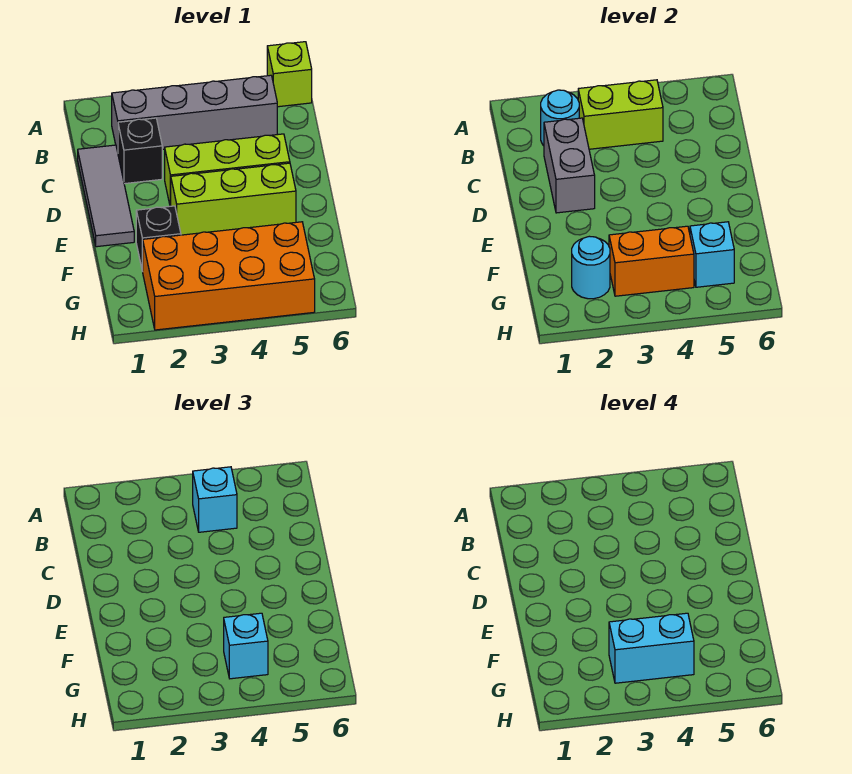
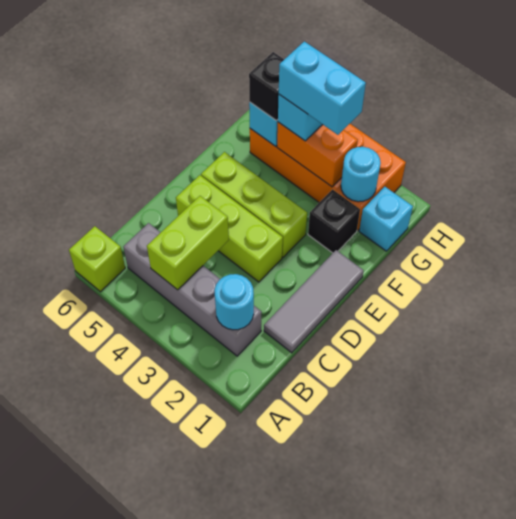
lime brick B3:B4 level 2 -> lime brick B4:C4 level 2
cyan brick B4 level 3 -> cyan brick G1 level 1
black brick C2 level 1 -> black brick G5 level 3
grey brick C2:D2 level 2 -> none

